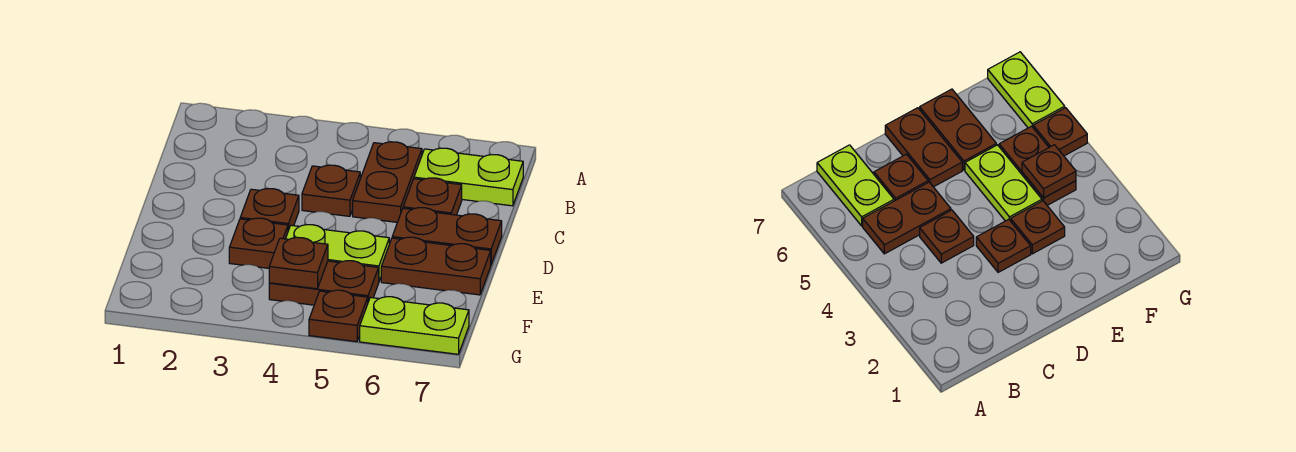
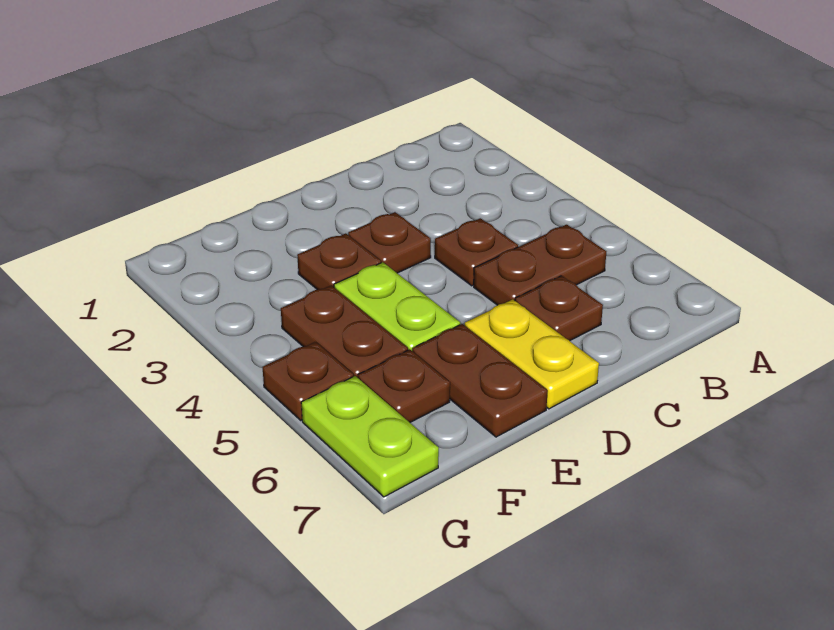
lime plate B6:B7 level 1 -> none
brown plate D6:D7 level 1 -> yellow plate D6:D7 level 1
brown plate F4 level 2 -> brown plate F6 level 1

